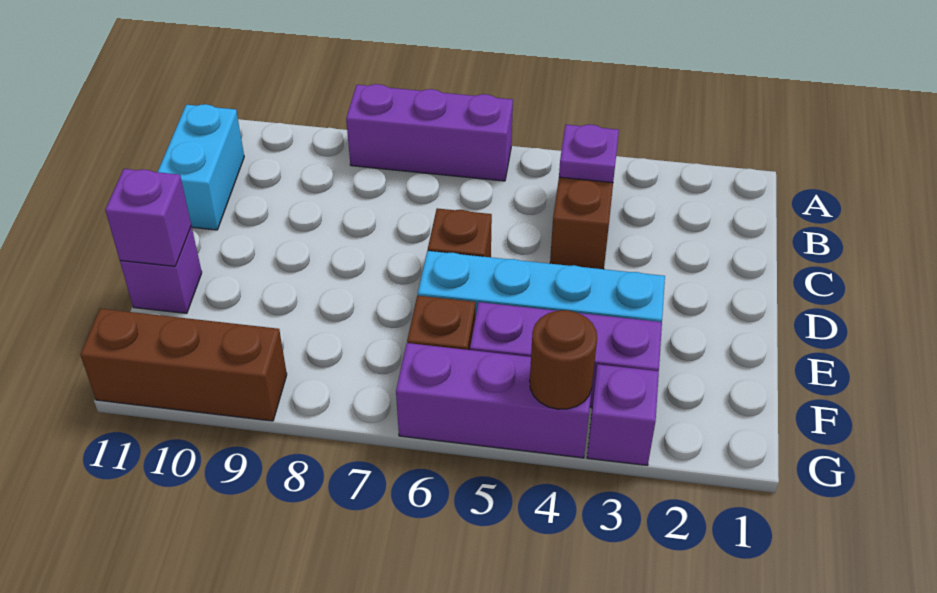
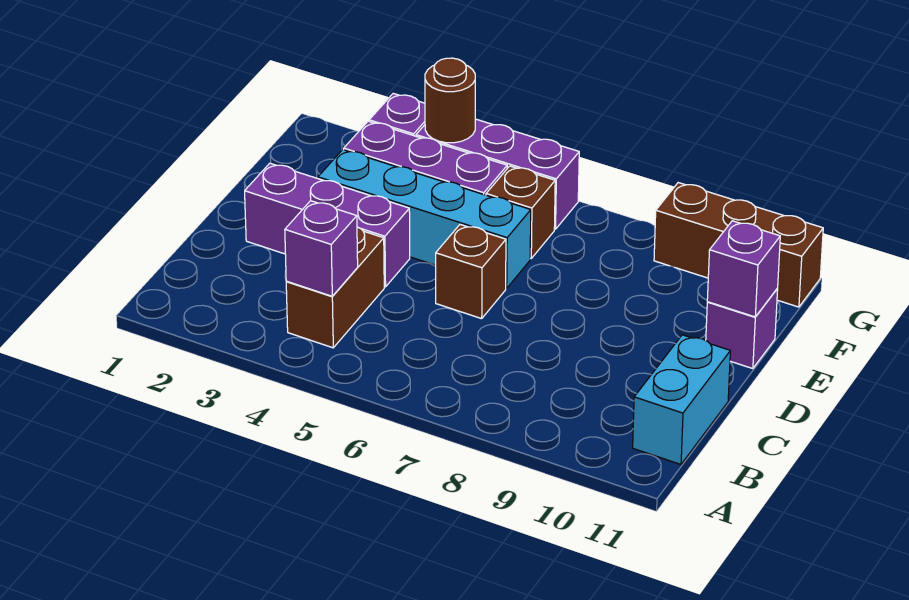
purple brick A6:A8 level 1 -> purple brick D2:D4 level 1
purple plate B4 level 2 -> purple brick B4 level 2

